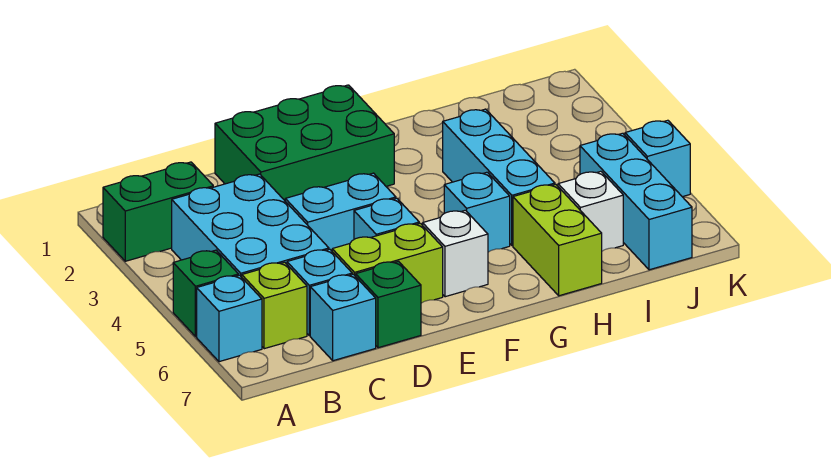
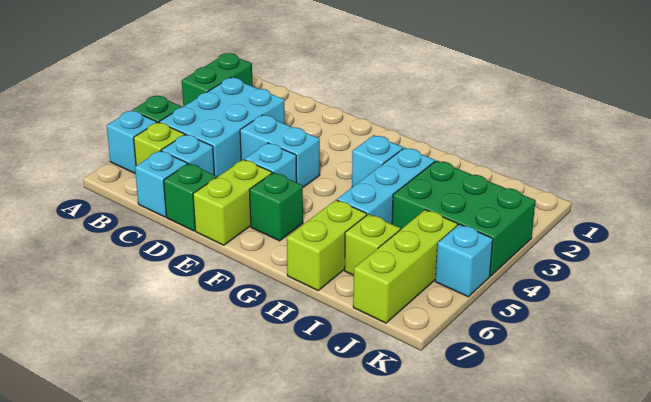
green brick A2:B2 level 1 -> green brick A2:A3 level 1
green brick D1:F2 level 1 -> green brick I3:K4 level 1
lime brick D6:E6 level 1 -> lime brick E6:E7 level 1
white brick F6 level 1 -> green brick F6 level 1
cyan brick G5 level 1 -> cyan brick G3 level 1
white brick I6 level 1 -> lime brick I6 level 1
cyan brick J5:J7 level 1 -> lime brick J5:J7 level 1

